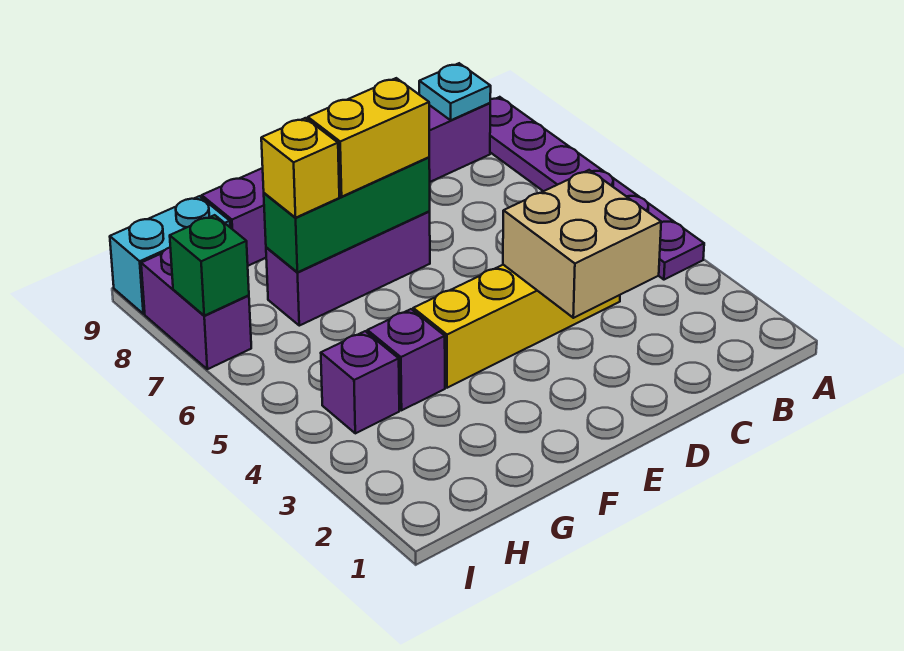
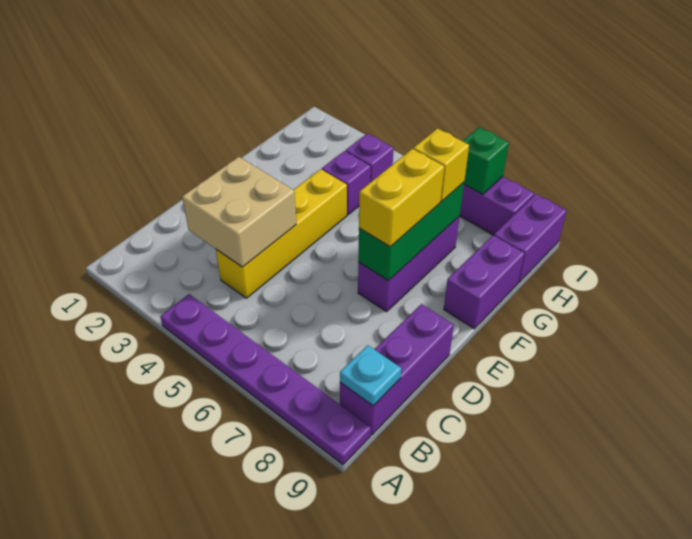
cyan brick H9:I9 level 1 -> purple brick H9:I9 level 1

